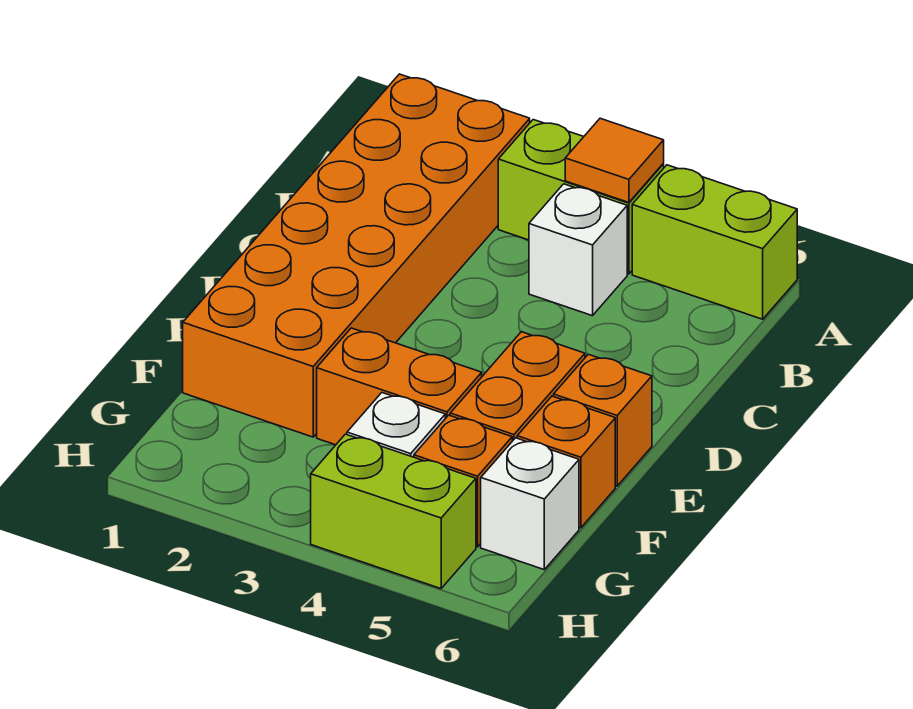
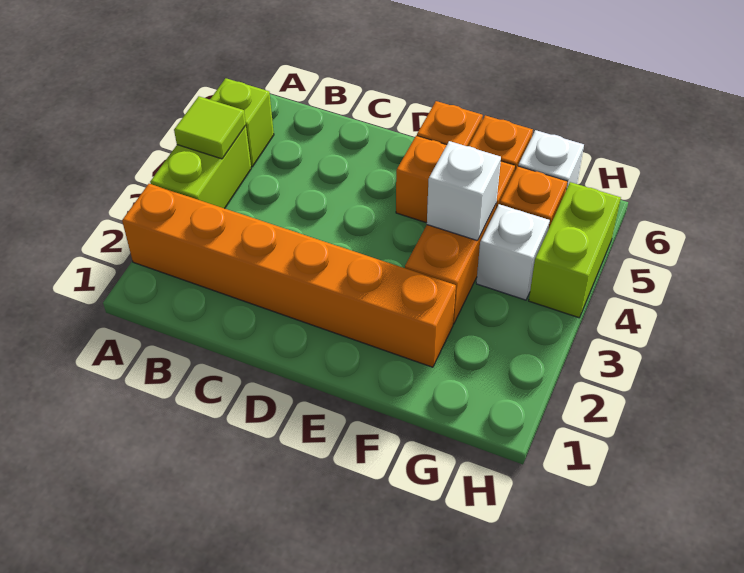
orange brick A1:F2 level 1 -> orange brick A2:F2 level 1
orange tile A4 level 2 -> lime tile A4 level 2
lime brick A5:A6 level 1 -> lime brick A5 level 1
white brick B4 level 1 -> white brick F4 level 2

